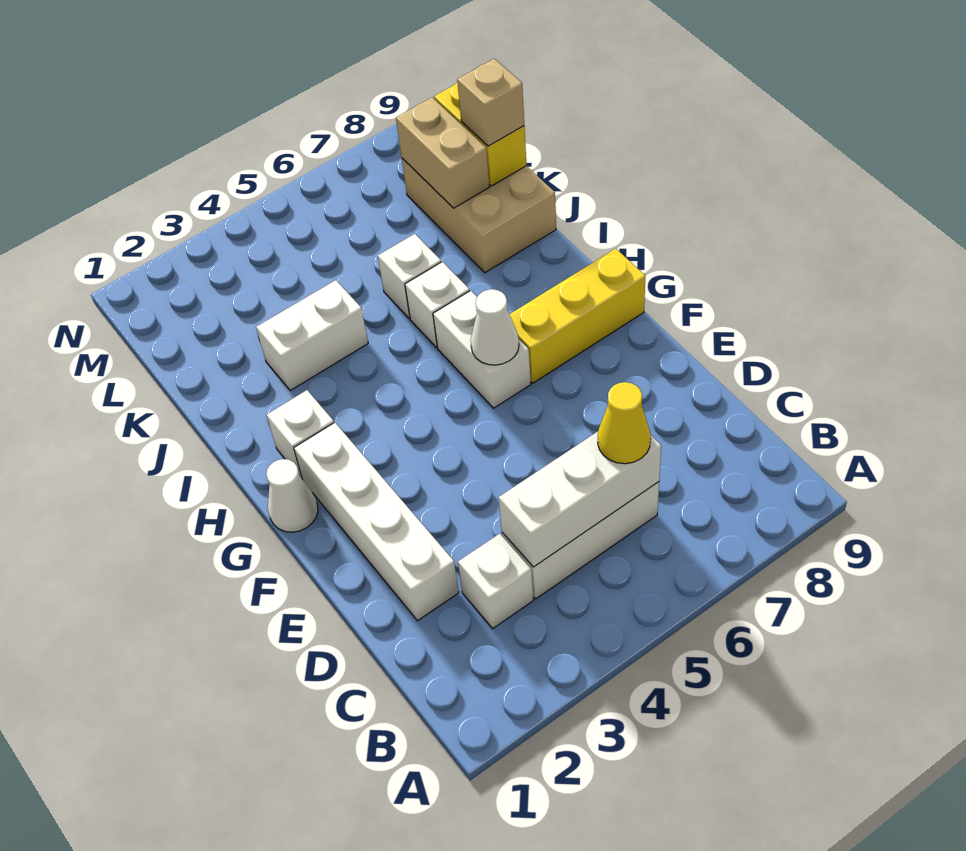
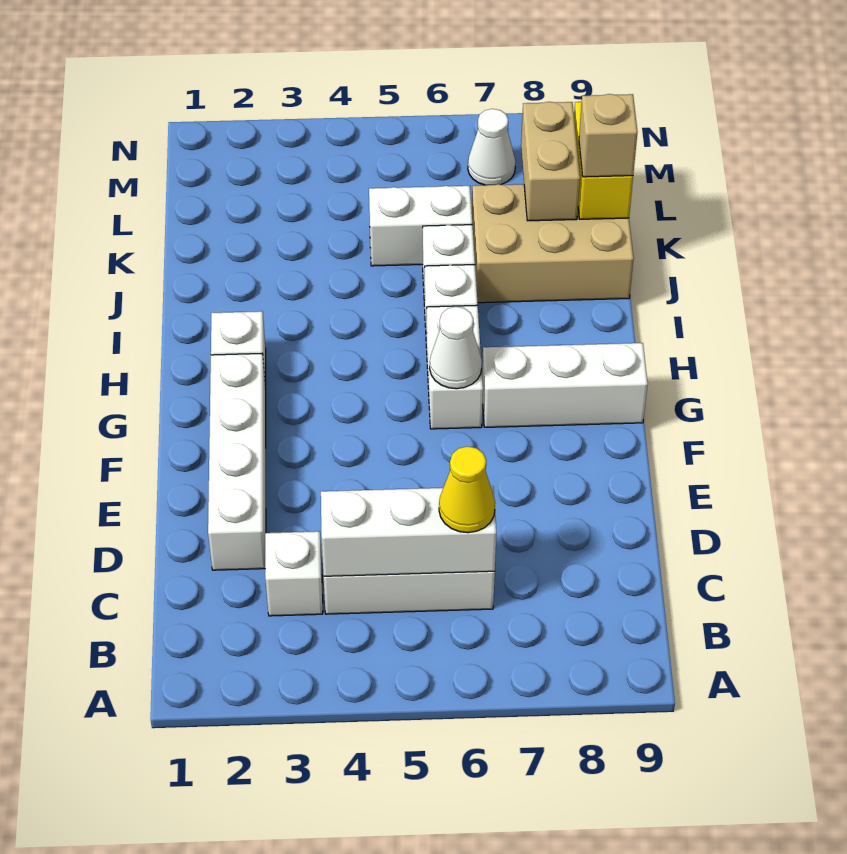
white cone G1 level 1 -> white cone M7 level 1
yellow brick G7:G9 level 1 -> white brick G7:G9 level 1
white brick J3:J4 level 1 -> white brick K5:K6 level 1
tan brick J8:L9 level 1 -> tan brick J7:K9 level 1

